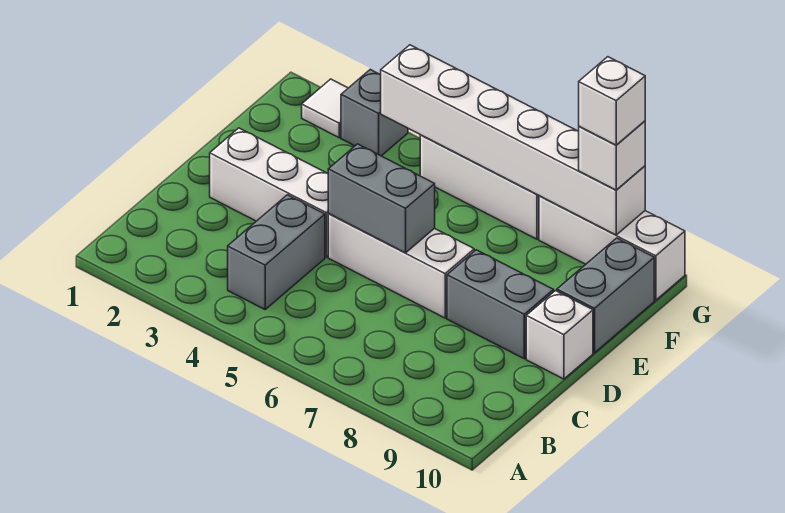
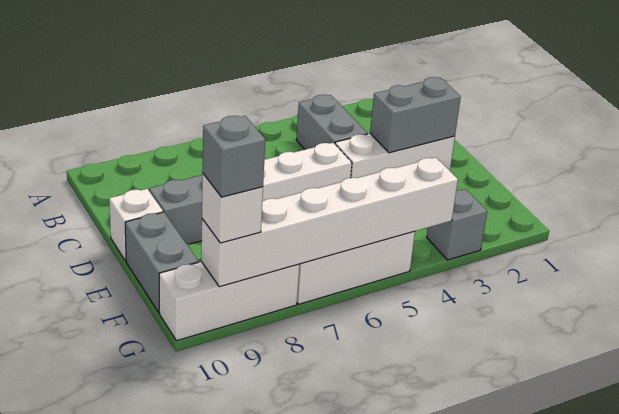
grey brick D5:D6 level 2 -> grey brick D2:D3 level 2
white tile G2 level 1 -> none
white brick G9 level 4 -> grey brick G9 level 4

